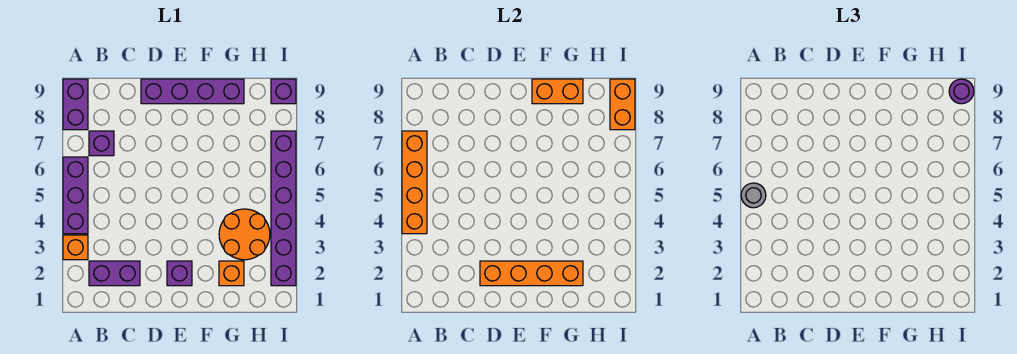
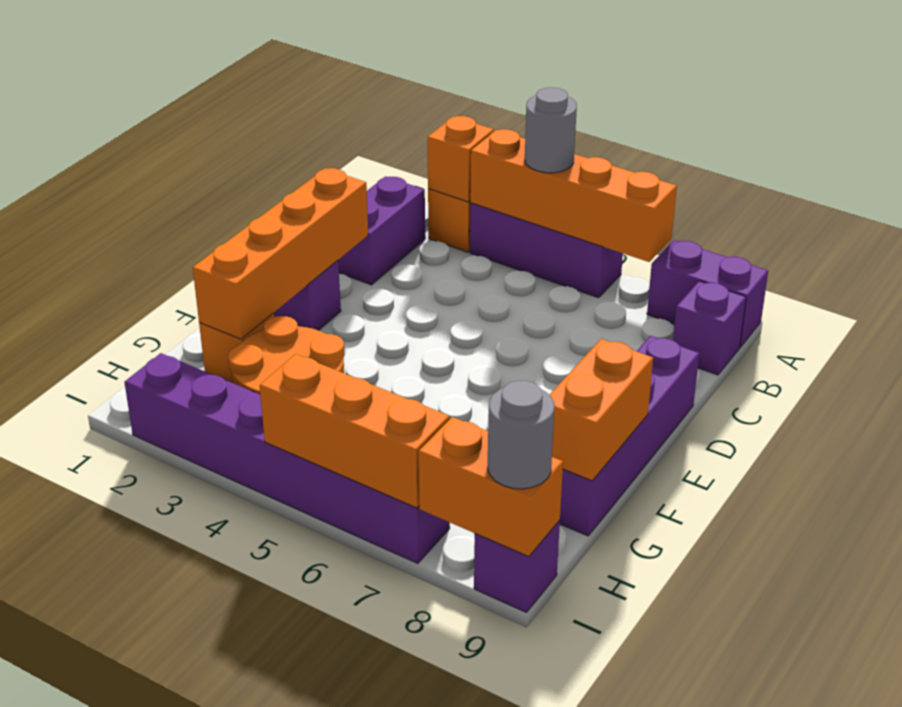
none -> orange brick A3 level 2
purple brick B7 level 1 -> purple brick B9 level 1
none -> orange brick I5:I7 level 2
purple round brick I9 level 3 -> grey round brick I9 level 3

